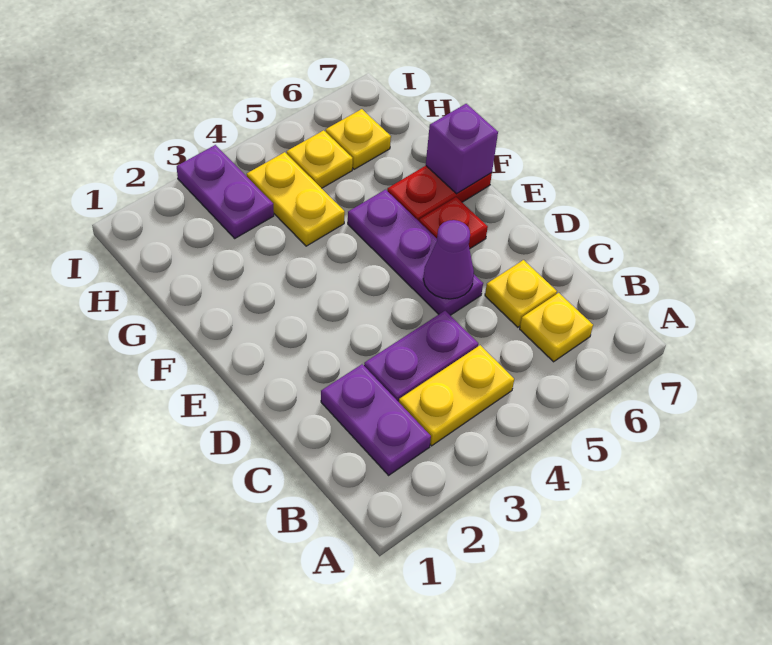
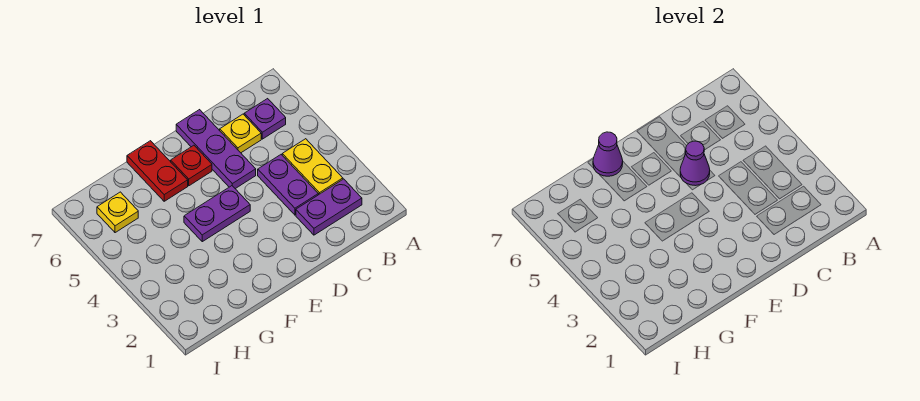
yellow plate B6 level 1 -> purple plate B6 level 1
purple plate D5:F5 level 1 -> purple plate D5:D7 level 1
purple brick F7 level 2 -> purple cone F7 level 2
yellow plate G4:H4 level 1 -> none
purple plate H3:I3 level 1 -> purple plate E4:F4 level 1
yellow plate H5 level 1 -> none

